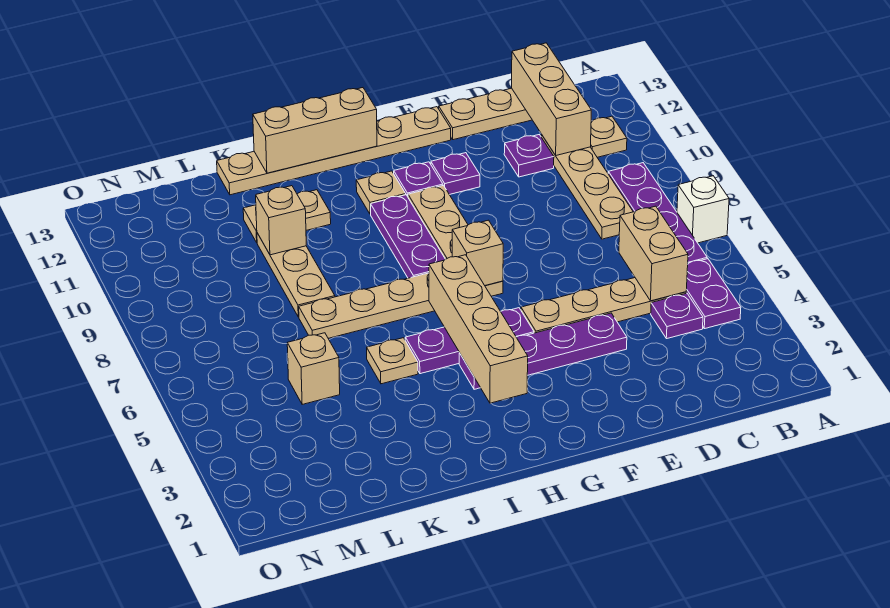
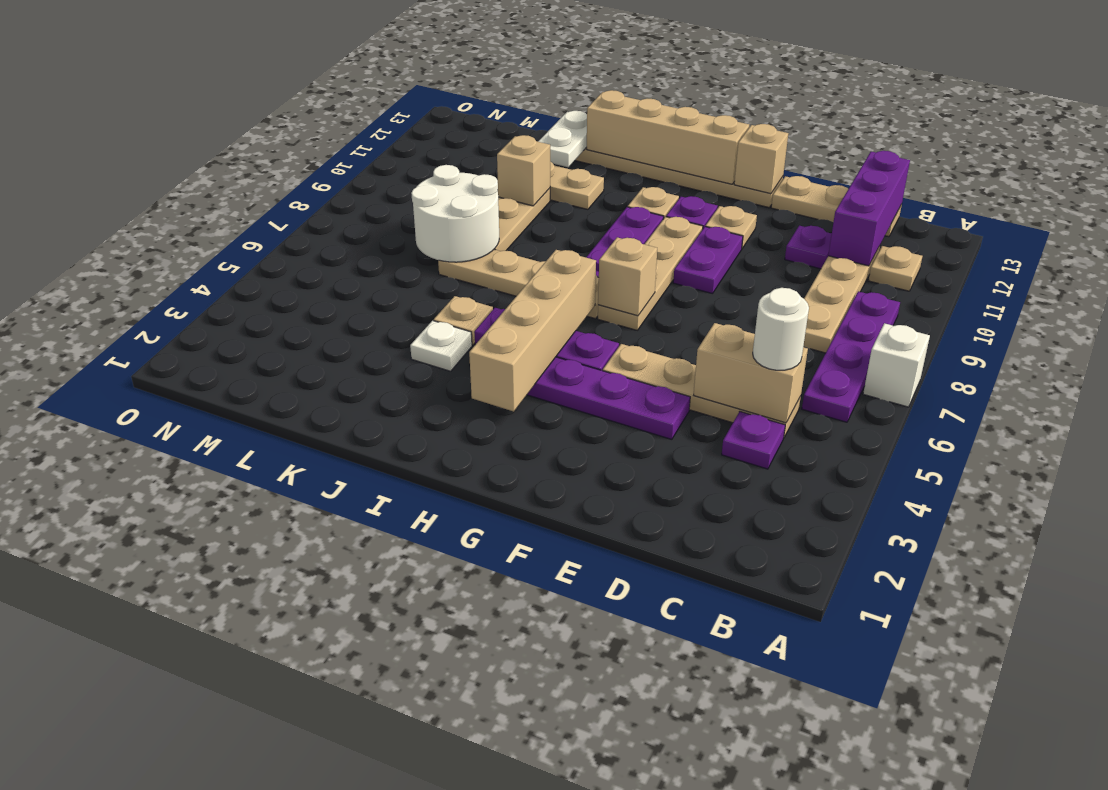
purple plate B4:B5 level 1 -> purple plate F9:F10 level 1
tan brick C5:C6 level 2 -> tan brick C5:D5 level 2
none -> white round brick C5 level 3
tan brick C11:C13 level 2 -> purple brick C11:C13 level 2
purple plate F11 level 1 -> tan plate F11 level 1
tan brick H13:J13 level 2 -> tan brick G13:J13 level 2
none -> white plate J4 level 1
none -> white round brick K7:L8 level 2
none -> white plate K12:K13 level 2
tan brick L5 level 1 -> tan brick F13 level 2

